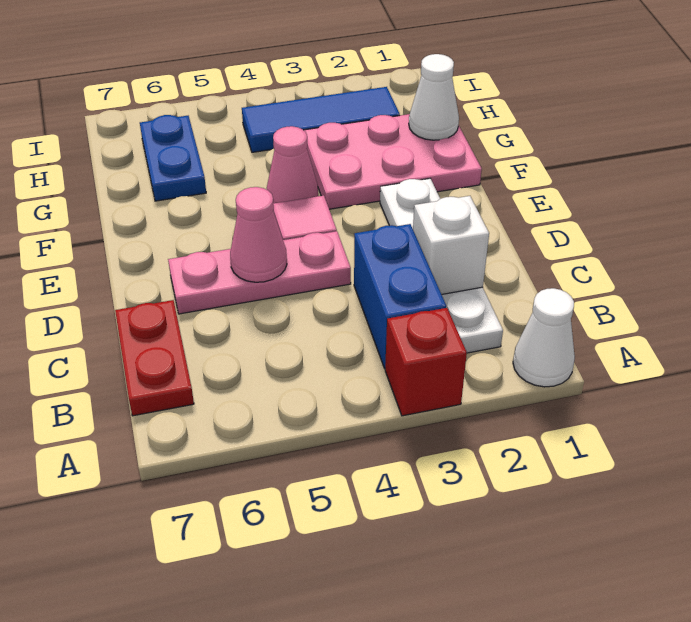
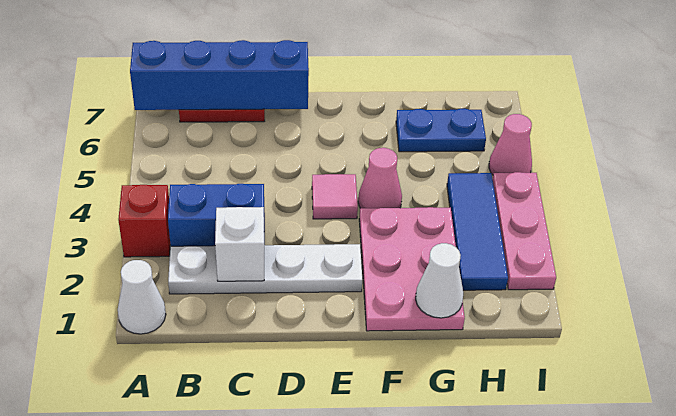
none -> blue brick A7:D7 level 2
pink plate D4:D6 level 1 -> pink plate I2:I4 level 1
pink cone D5 level 2 -> pink cone I5 level 1

